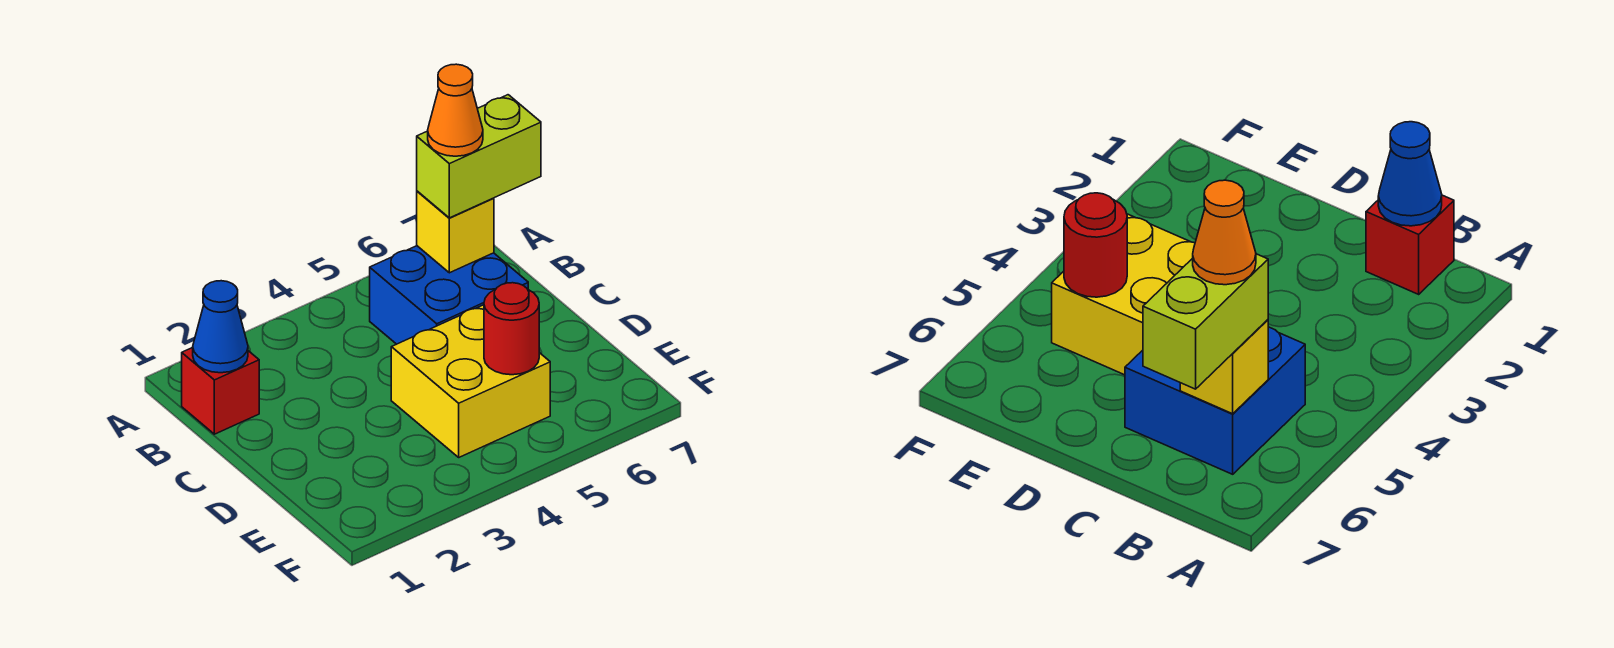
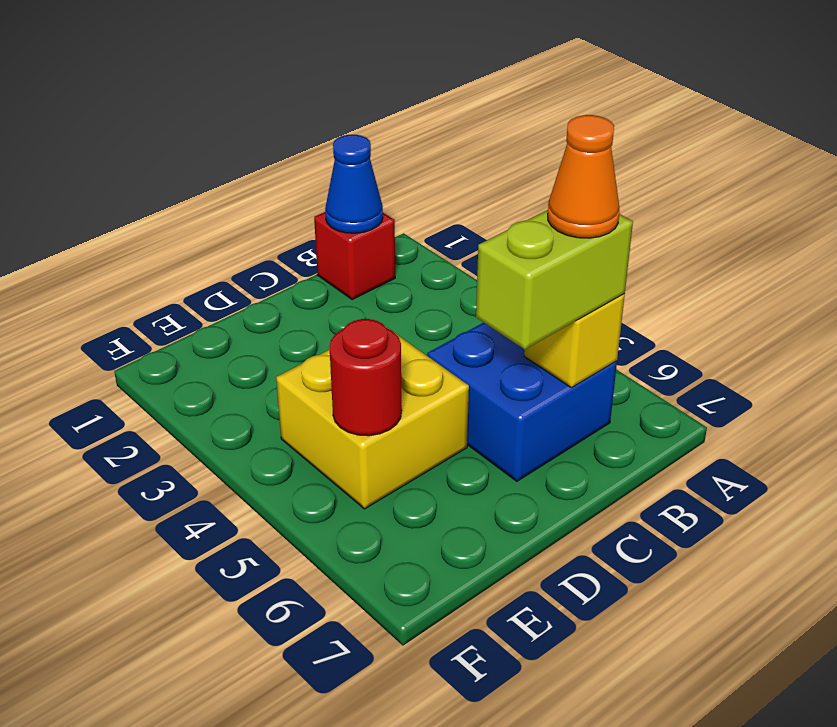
lime brick B6:B7 level 3 -> lime brick B6:C6 level 3

